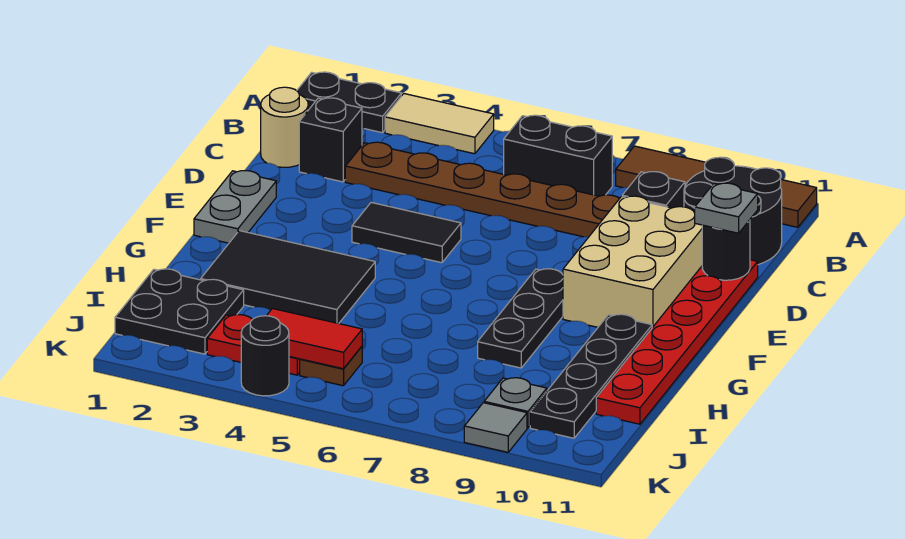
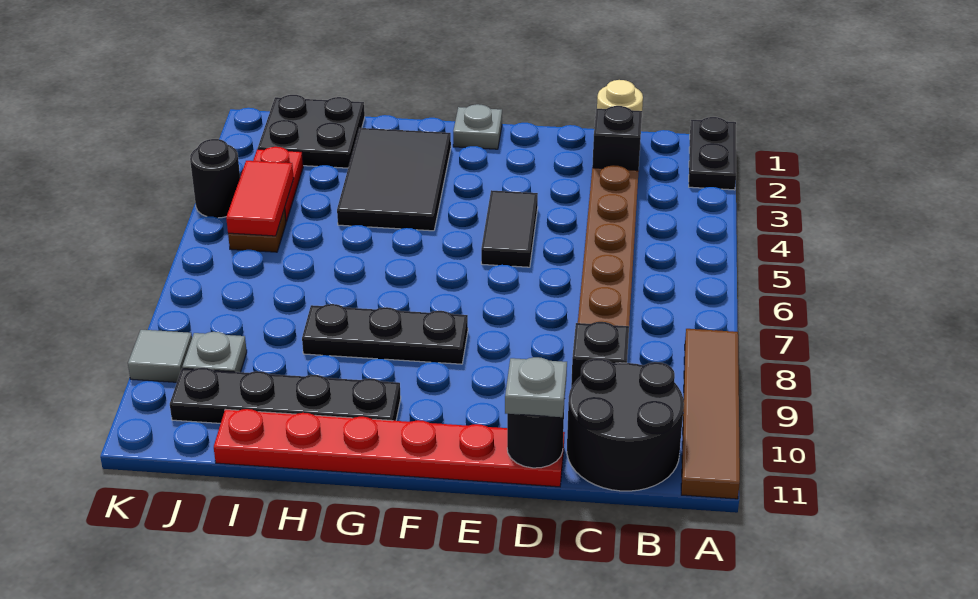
tan tile A3:A4 level 1 -> none
black brick B6:B7 level 1 -> none
tan brick D9:F10 level 1 -> none
grey plate E1:F1 level 1 -> grey plate F1 level 1

